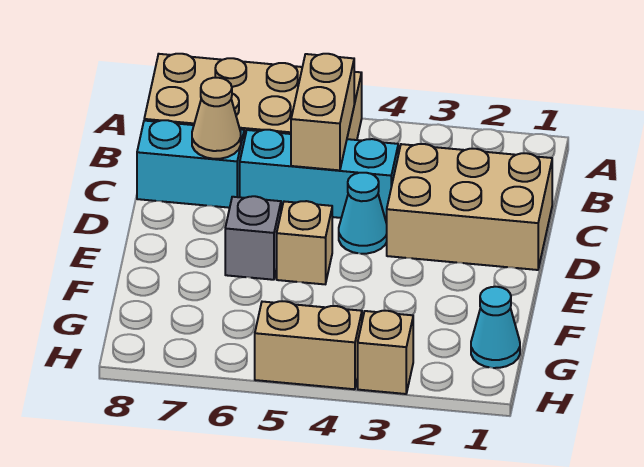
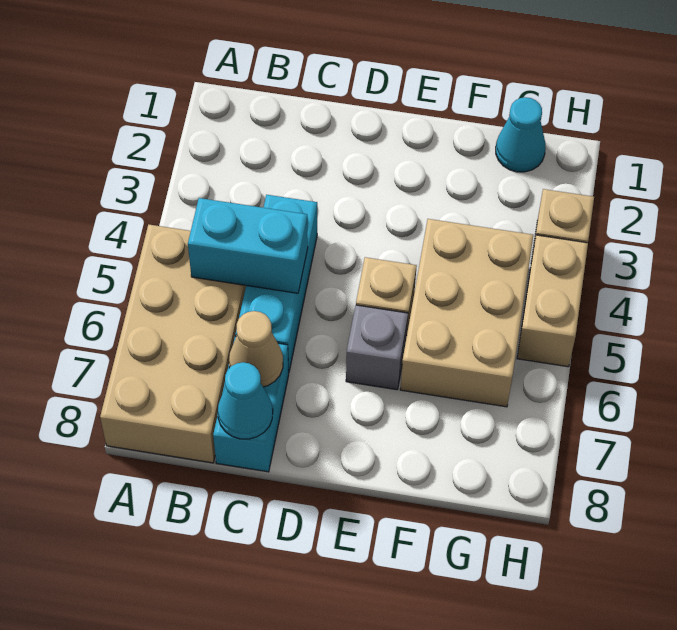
tan brick B5:C5 level 2 -> cyan brick B5:C5 level 2
tan brick C1:D3 level 1 -> tan brick F4:G6 level 1
cyan cone D4 level 1 -> cyan cone C8 level 2

